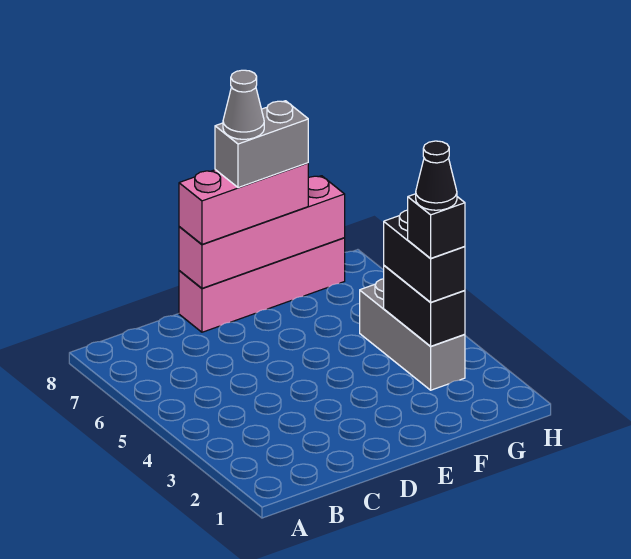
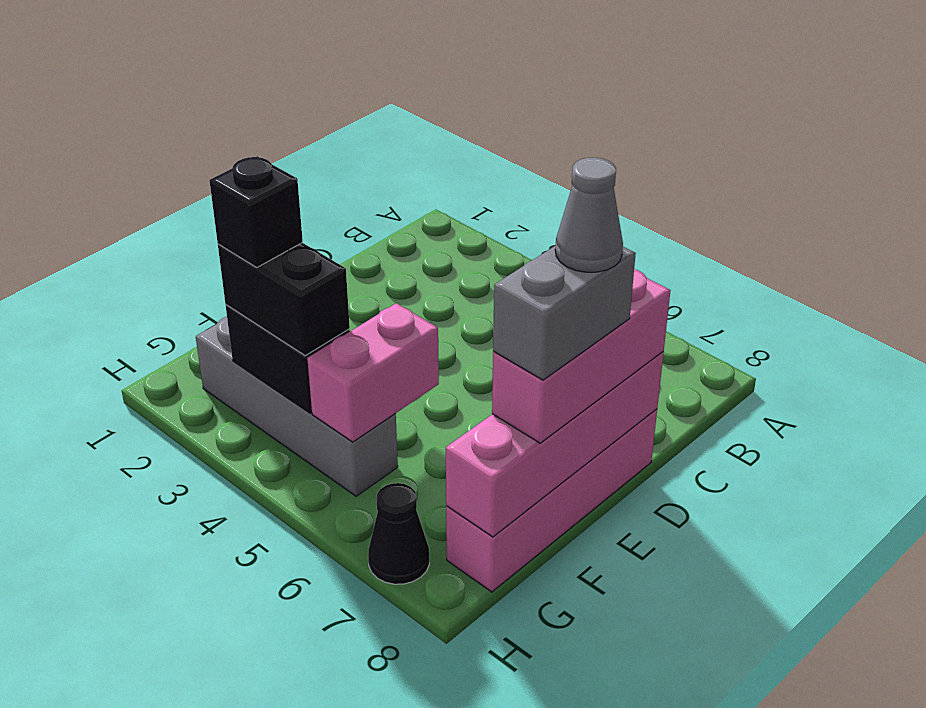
none -> pink brick F5:G5 level 2
grey brick G3:G5 level 1 -> grey brick G2:G5 level 1
black cone G3 level 5 -> black cone H7 level 1

